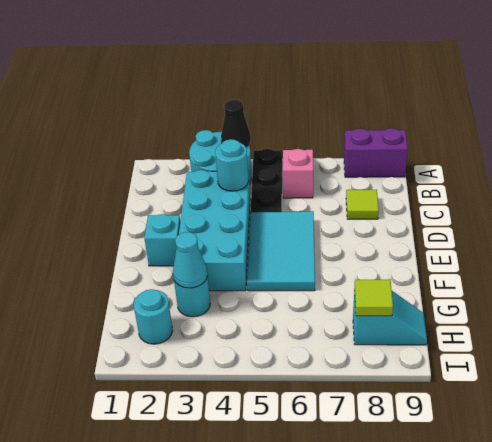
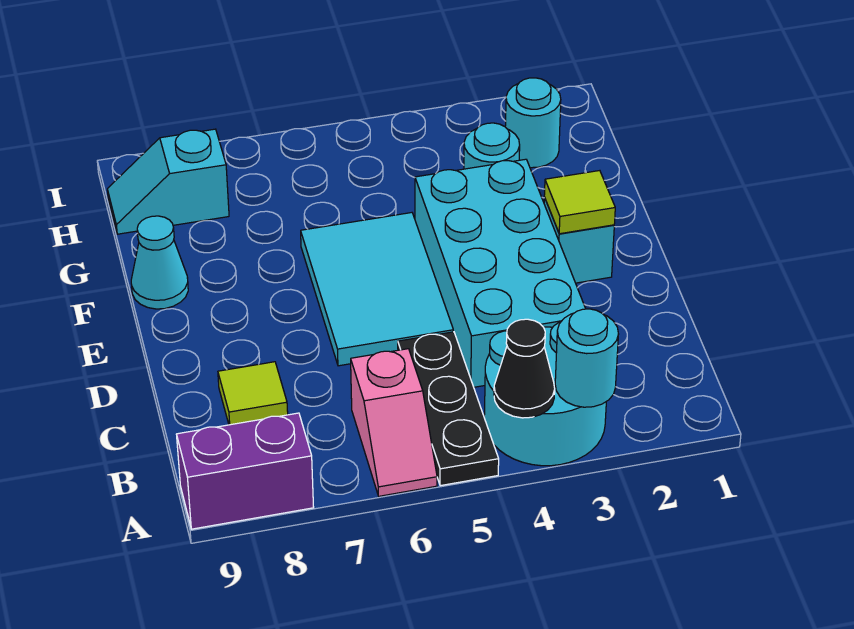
cyan round brick C4 level 2 -> cyan round brick A3 level 2
cyan cone G3 level 2 -> cyan cone F9 level 1
lime tile H8 level 2 -> lime tile E2 level 2

